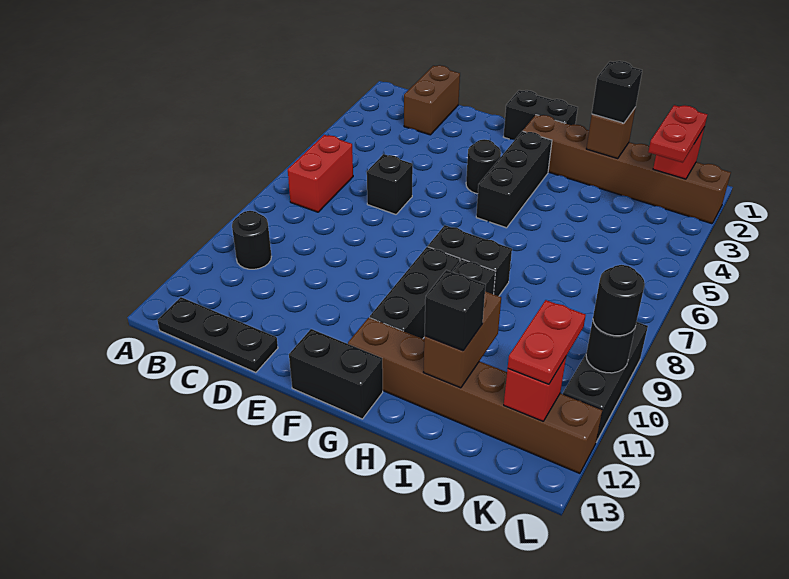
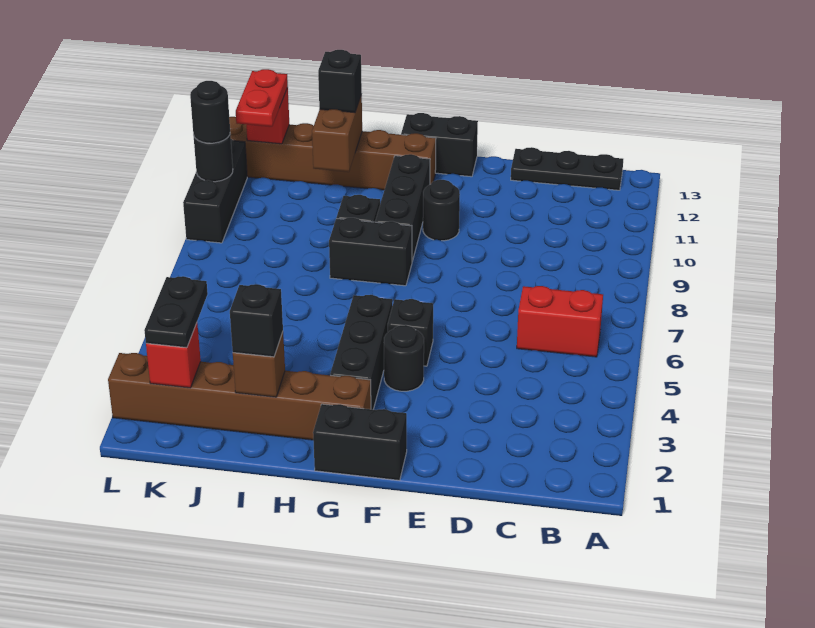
red brick B6:B7 level 1 -> red brick B6:C6 level 1
black round brick B10 level 1 -> black round brick F10 level 1
brown brick C1:C2 level 1 -> none
black brick D6 level 1 -> black brick F5 level 1
red plate K2:K3 level 3 -> black plate K2:K3 level 3

